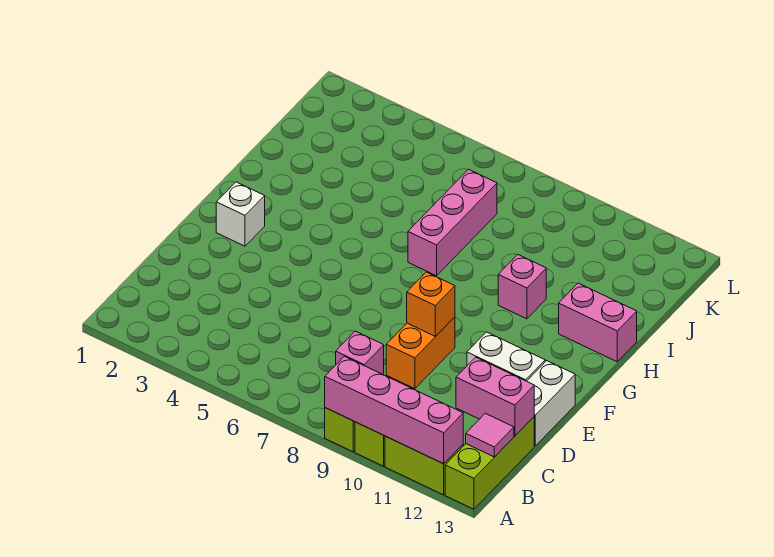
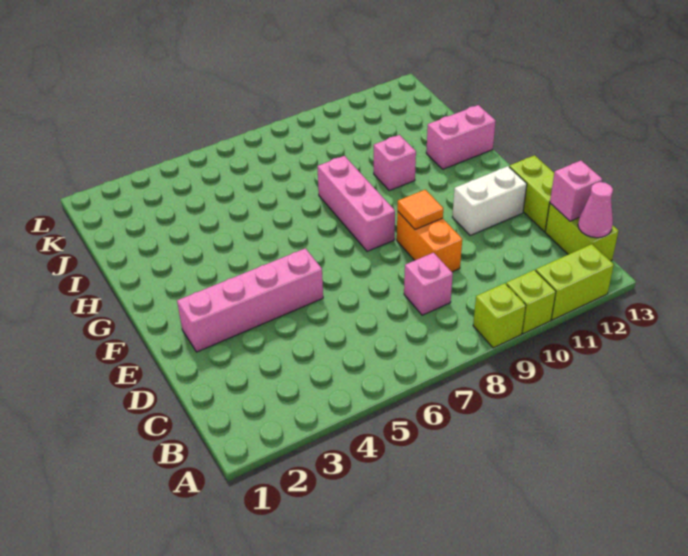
pink brick A9:A12 level 2 -> pink brick E2:E5 level 1
lime brick A13:C13 level 1 -> lime brick B13:C13 level 1
pink tile B13 level 2 -> pink cone B13 level 2
pink brick C12:C13 level 2 -> pink brick C13 level 2
white brick D13:E13 level 1 -> lime brick D13:E13 level 1
orange brick E9 level 2 -> orange tile E9 level 2
white brick F2 level 1 -> none
pink brick H7:J7 level 1 -> pink brick F8:H8 level 1

